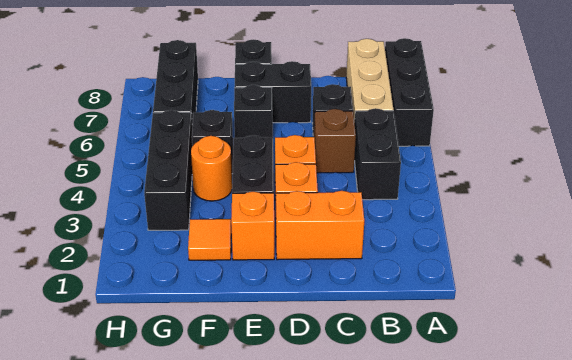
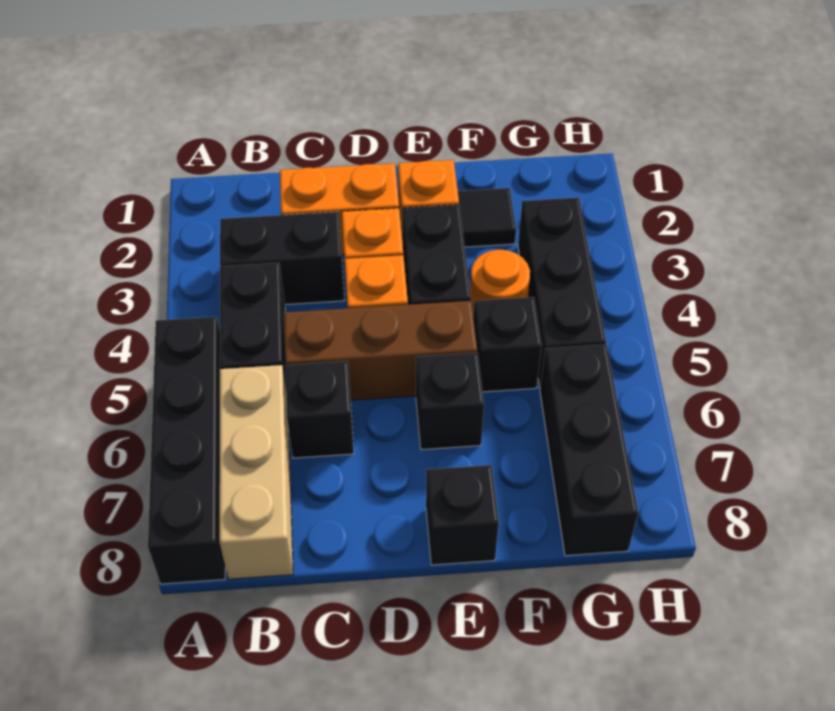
black brick A6:A8 level 1 -> black brick A5:A8 level 1
brown brick C5 level 1 -> brown brick C5:E5 level 1
black brick D7:E7 level 1 -> black brick B3:C3 level 1
orange tile F2 level 1 -> black tile F2 level 1

